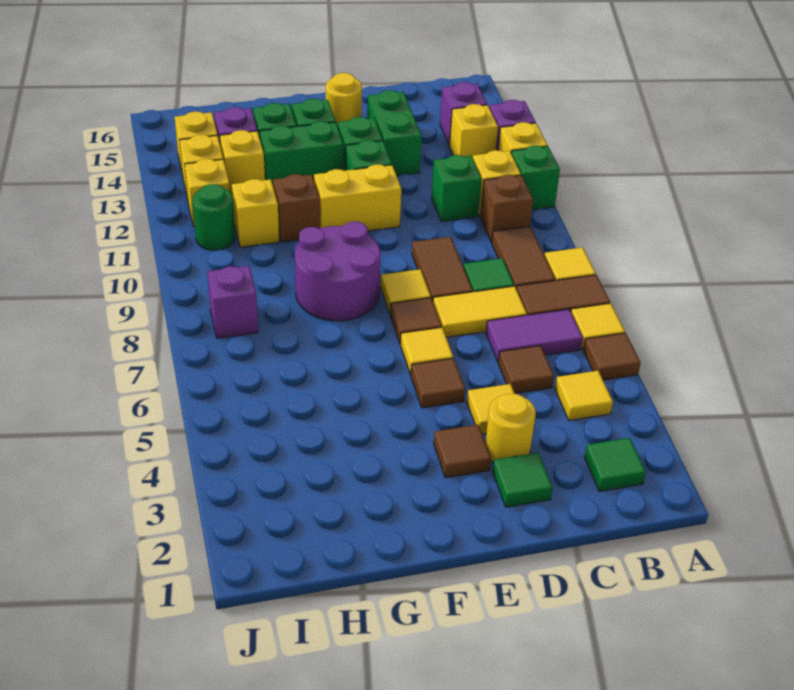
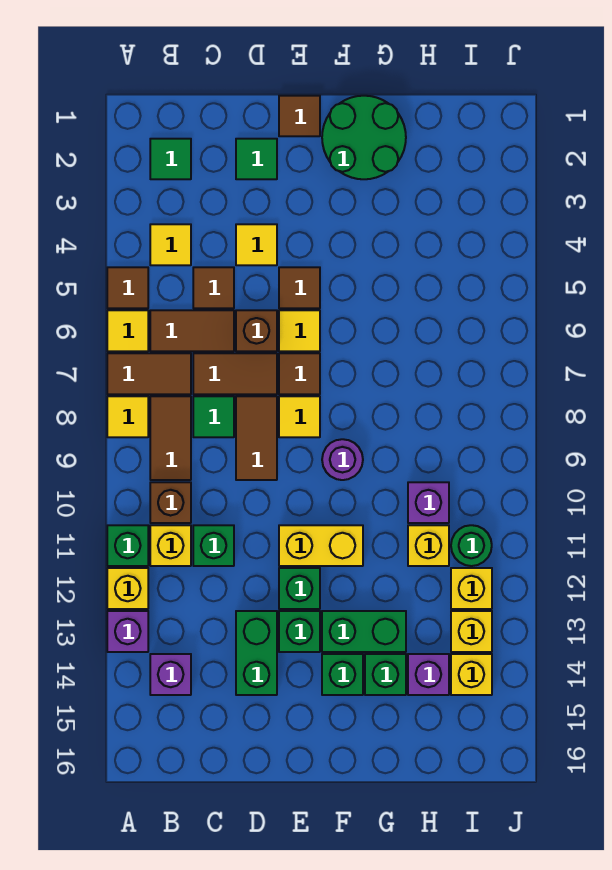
purple tile B6:C6 level 1 -> brown tile B6:C6 level 1
yellow brick B13 level 1 -> none
yellow tile C7:D7 level 1 -> brown tile C7:D7 level 1
yellow round brick D3 level 1 -> none
brown tile E3 level 1 -> brown tile E1 level 1
yellow round brick E15 level 1 -> none
none -> green round brick F1:G2 level 1
purple round brick F8:G9 level 1 -> purple round brick F9 level 1
brown brick G11 level 1 -> brown brick D6 level 1
yellow brick H13 level 1 -> none
purple brick I8 level 1 -> purple brick H10 level 1

